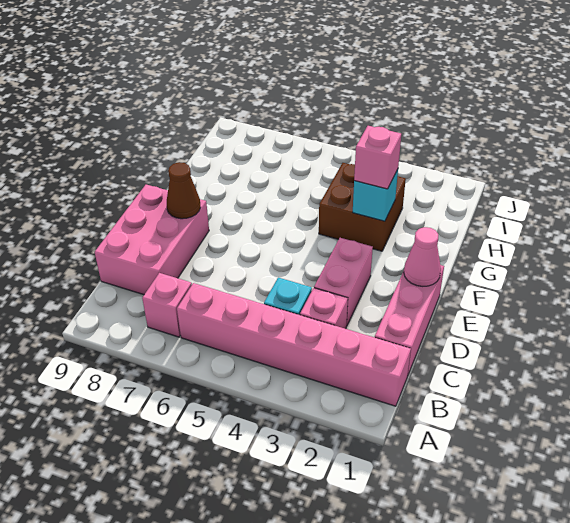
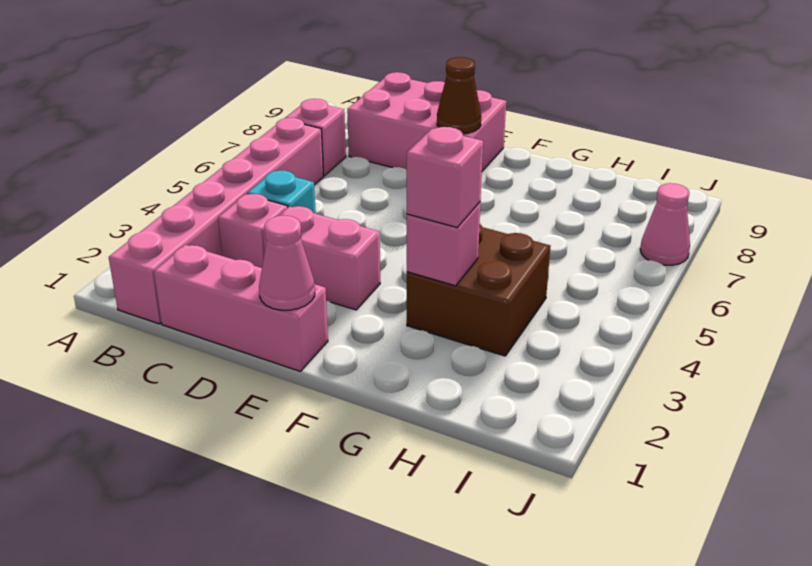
cyan brick G3 level 2 -> pink brick G3 level 2
none -> pink cone J7 level 1

